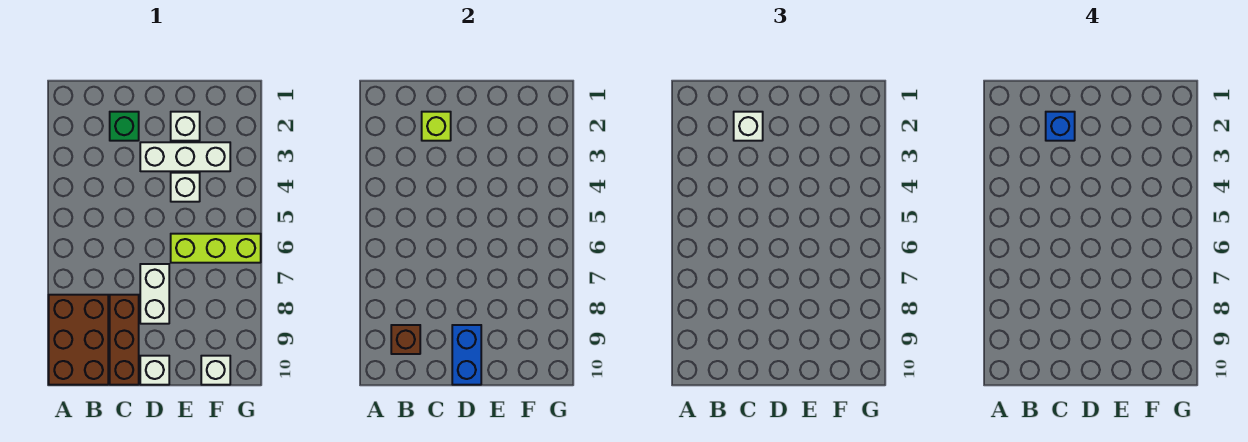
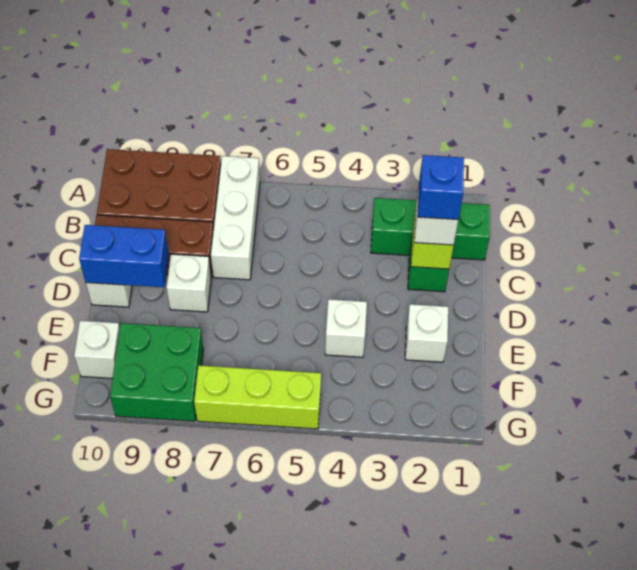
none -> green brick B1:B3 level 1
brown brick B9 level 2 -> none
white brick D3:F3 level 1 -> white brick A7:C7 level 1
white brick D7:D8 level 1 -> white brick D8 level 1
lime brick E6:G6 level 1 -> lime brick G5:G7 level 1
none -> green brick F8:G9 level 1

